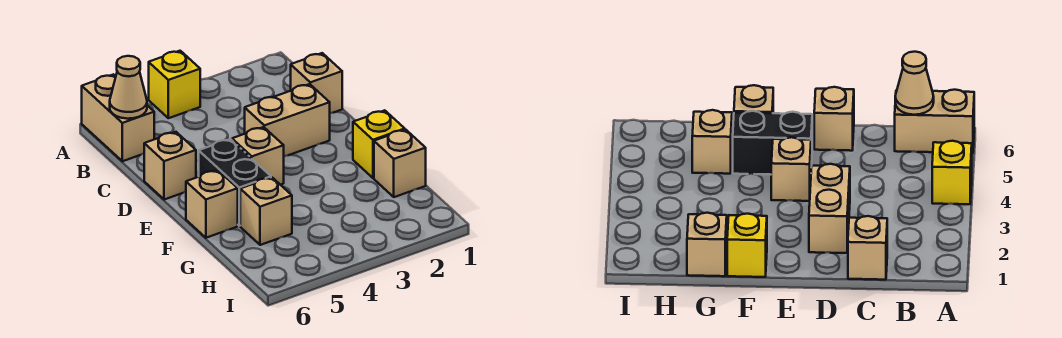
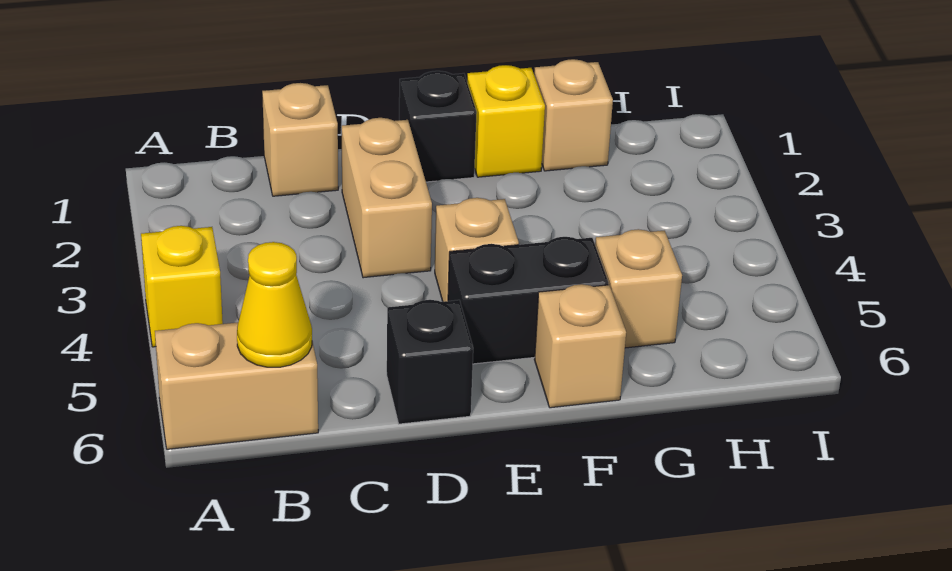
tan cone B6 level 2 -> yellow cone B6 level 2
tan brick D6 level 1 -> black brick D6 level 1
none -> black brick E1 level 1

